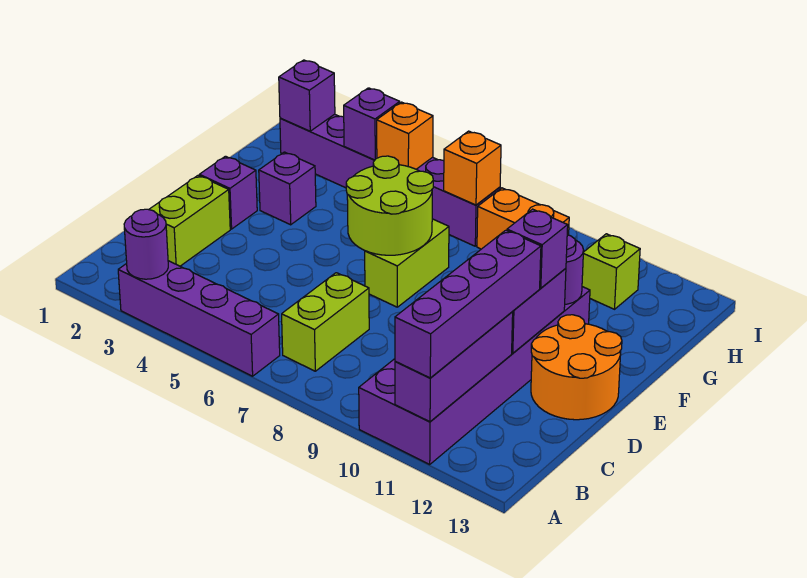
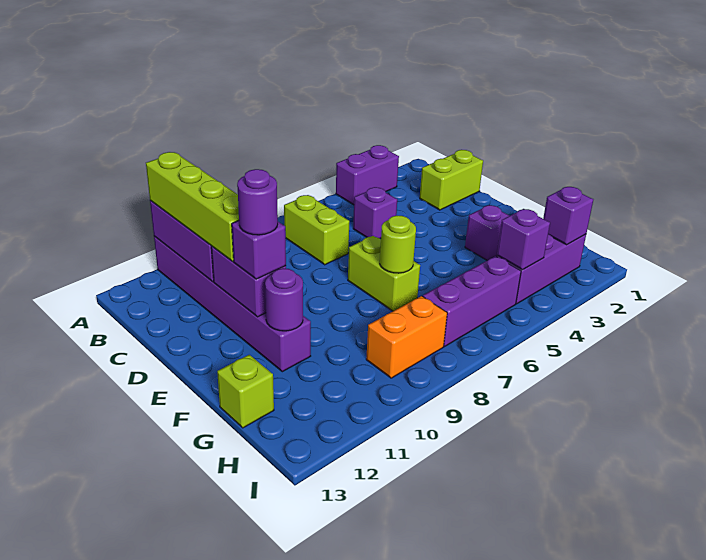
purple brick A3:A6 level 1 -> purple brick A3:A4 level 1
purple round brick A3 level 2 -> purple round brick E11 level 4
purple brick A10:F11 level 1 -> purple brick A11:F11 level 1
purple brick A11:D11 level 3 -> lime brick A11:D11 level 3
lime brick C2:D2 level 1 -> lime brick C1:C2 level 1
orange round brick D12:E13 level 1 -> none
purple brick E2 level 1 -> purple brick C5 level 1
lime round brick E6:F7 level 2 -> lime round brick F7 level 2
orange brick H5 level 2 -> none
orange brick H7 level 2 -> none
lime brick H11 level 1 -> lime brick G13 level 1

